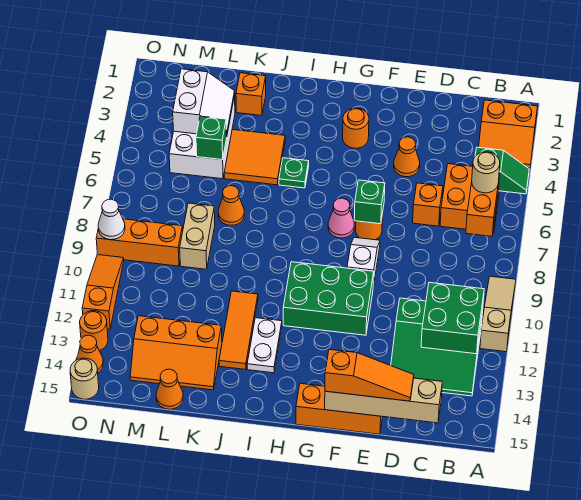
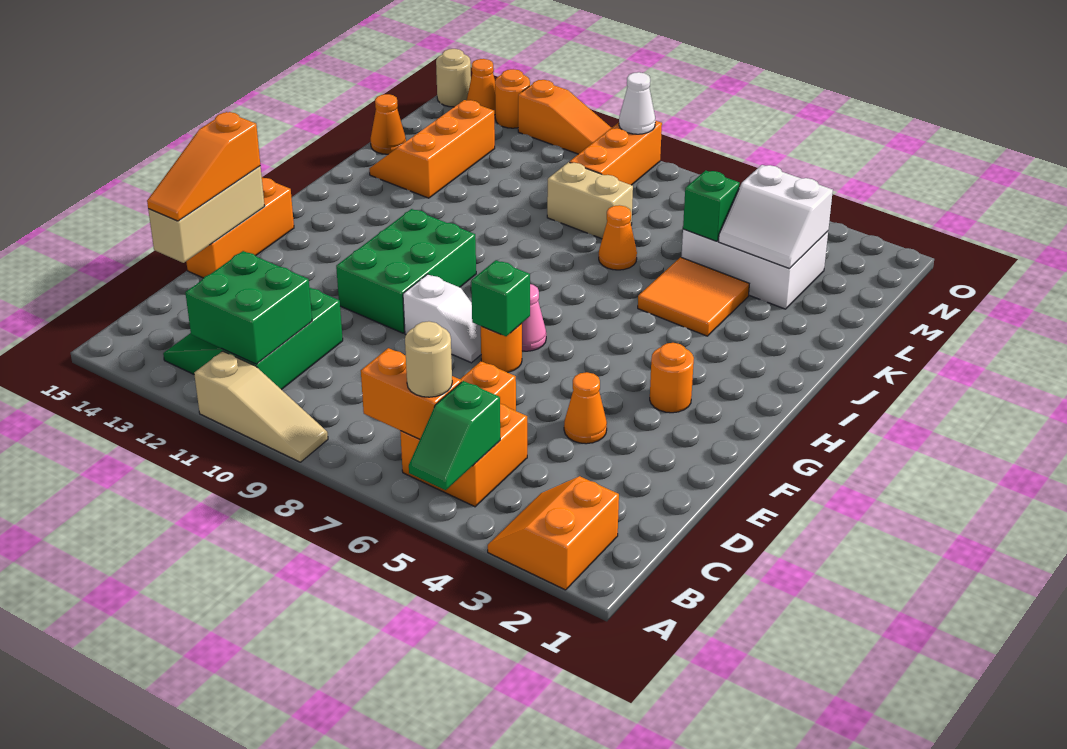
tan brick C15:F15 level 2 -> tan brick D15:F15 level 2
green plate I5 level 1 -> none
white plate I12:I13 level 1 -> none
orange tile J11:J13 level 1 -> none
orange brick K2 level 1 -> none

